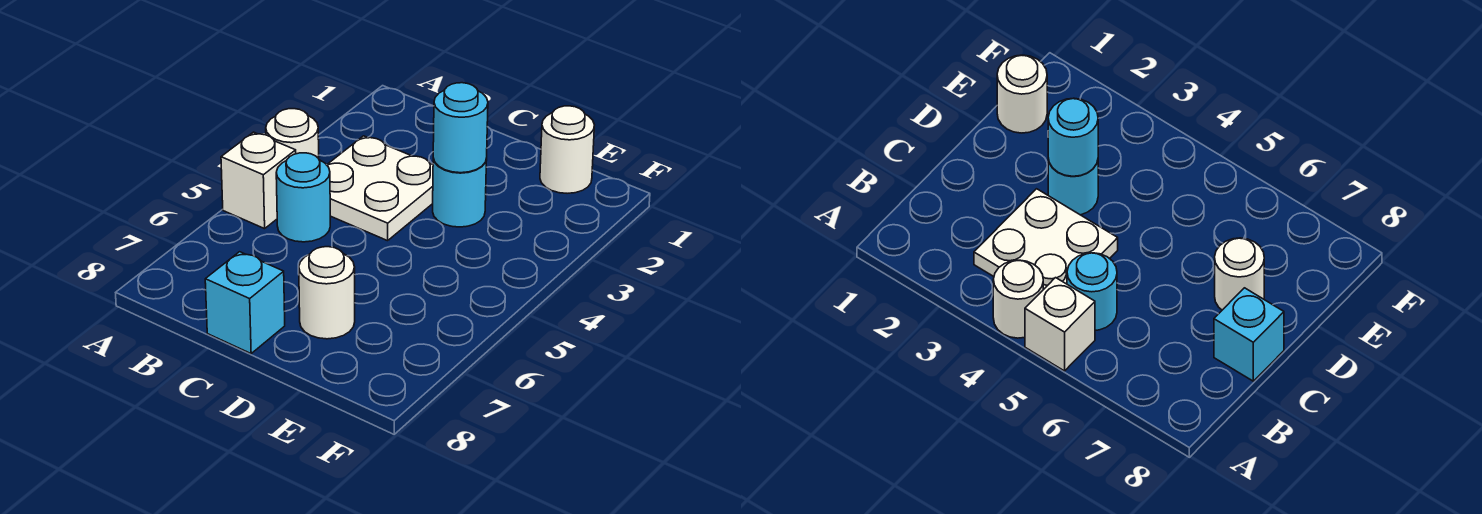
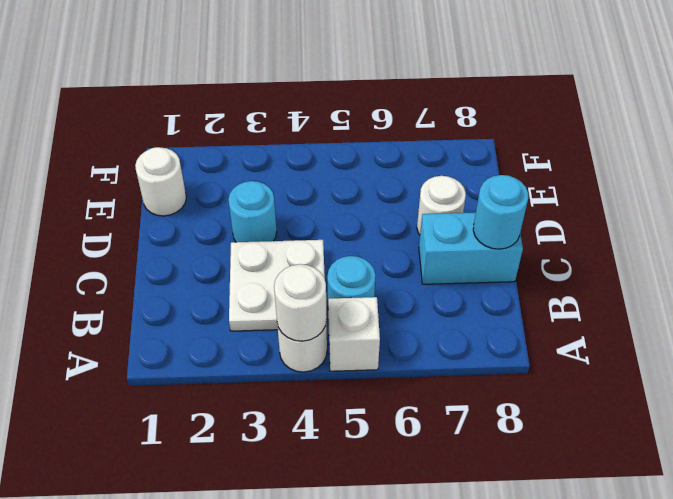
none -> white round brick A4 level 2
cyan brick C8 level 1 -> cyan brick C7:C8 level 1
cyan round brick D3 level 2 -> cyan round brick C8 level 2

